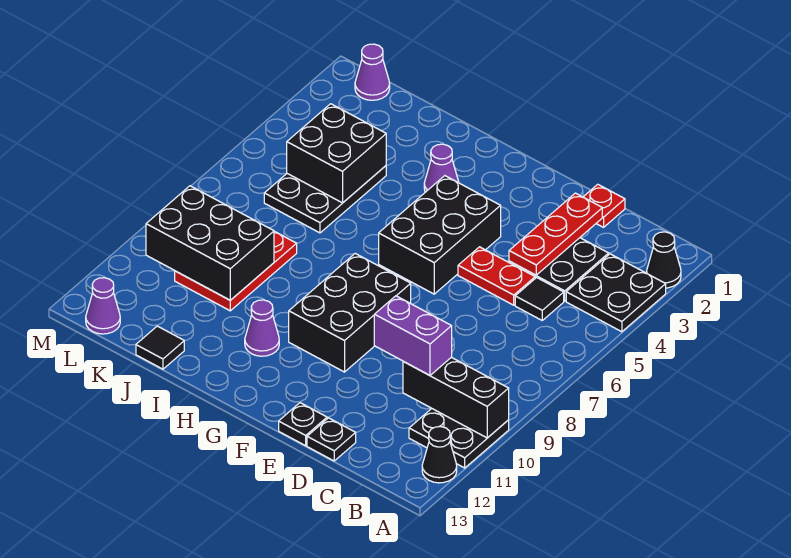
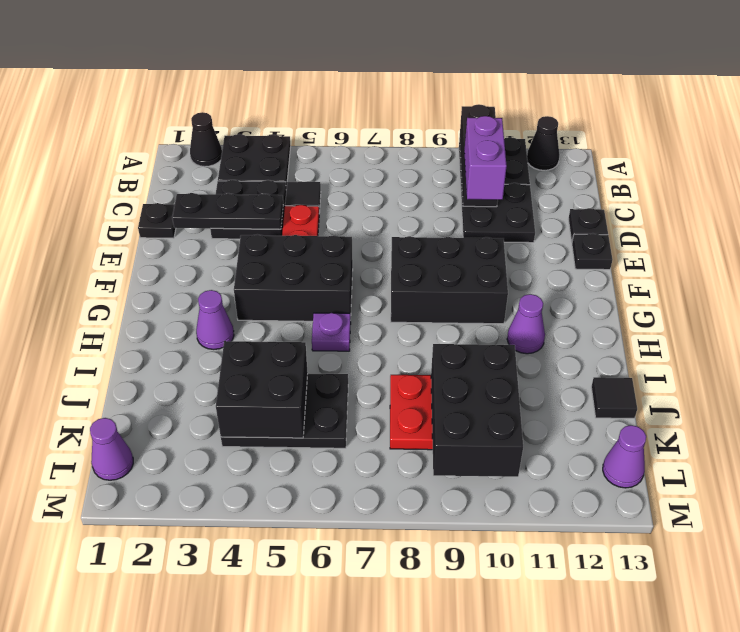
none -> black plate C10:D11 level 1
red plate D1 level 1 -> black plate D1 level 1
red plate D2:D4 level 2 -> black plate D2:D4 level 2
none -> purple plate H6 level 1

